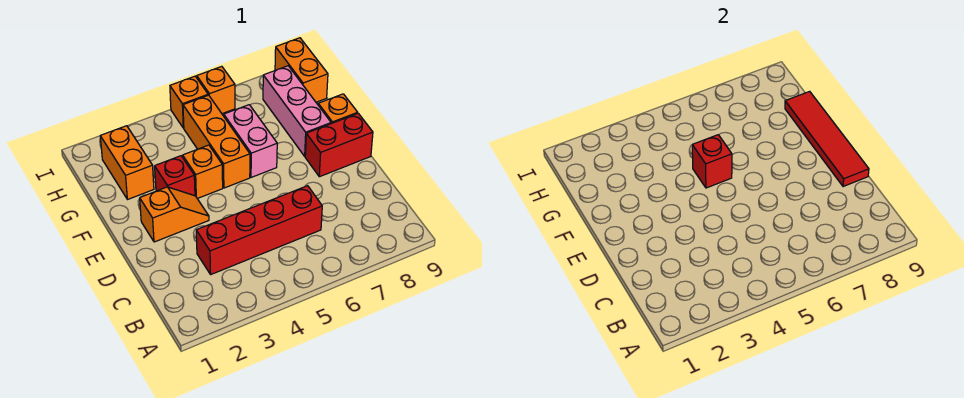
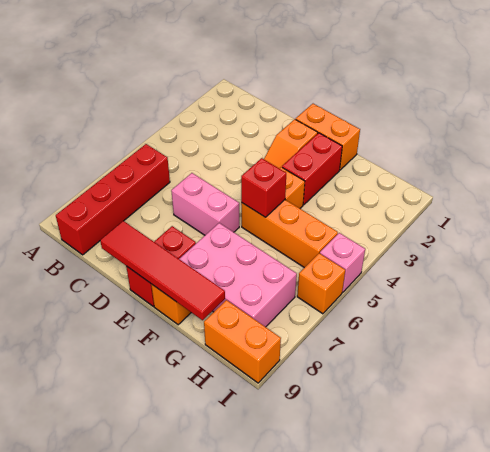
red brick C3:C6 level 1 -> red brick B6:B9 level 1
red brick F3 level 1 -> red brick F2:F3 level 1
pink brick F6:G6 level 1 -> pink brick D6:E6 level 1
pink brick F8:H8 level 1 -> pink brick F7:H8 level 1
orange brick G2:H2 level 1 -> orange brick E1:F1 level 1
orange brick I5 level 1 -> pink brick I5 level 1

